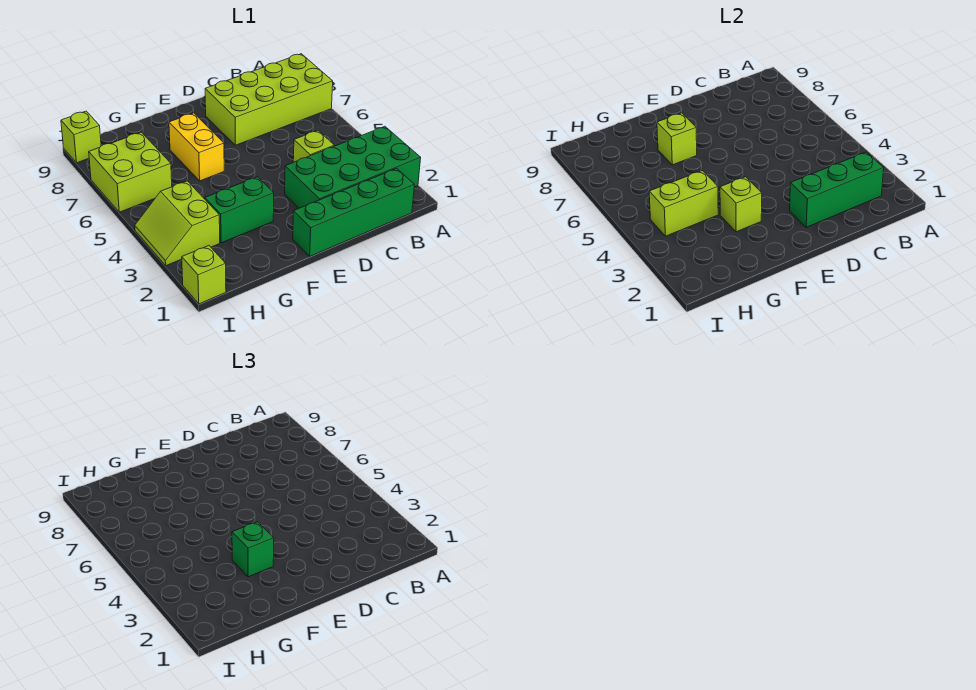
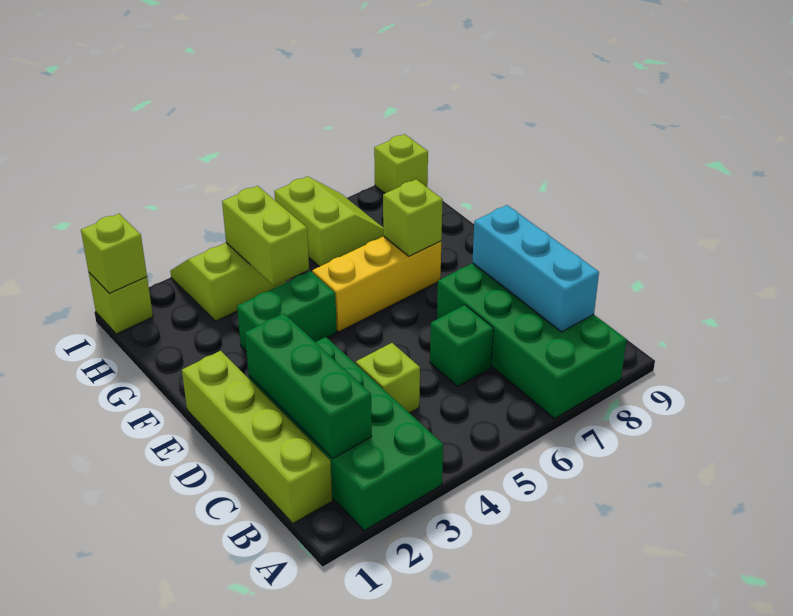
lime brick A7:D8 level 1 -> green brick A7:D8 level 1
green brick B1:E1 level 1 -> lime brick B1:E1 level 1
none -> cyan brick B8:D8 level 2
green brick F3:G3 level 1 -> green brick F3:F4 level 1
lime brick F3 level 2 -> lime brick I1 level 2
green brick F3 level 3 -> green brick C6 level 1
yellow brick F6:F7 level 1 -> yellow brick F5:F7 level 1
lime brick H6:I7 level 1 -> lime slope H6:I7 level 1 top 6

